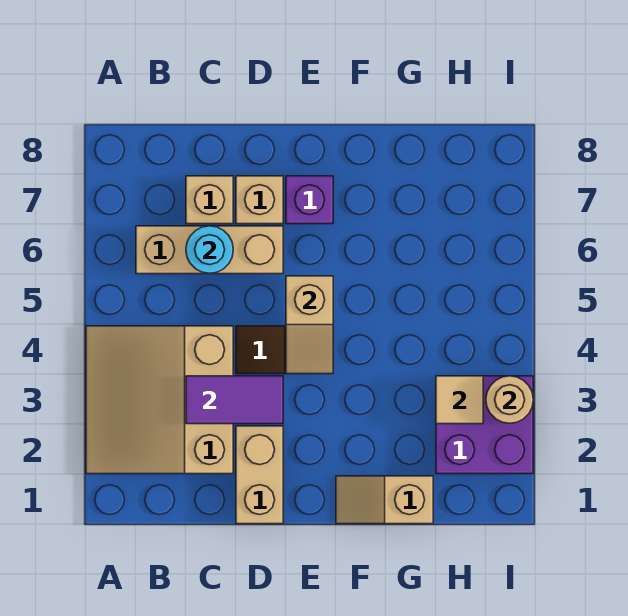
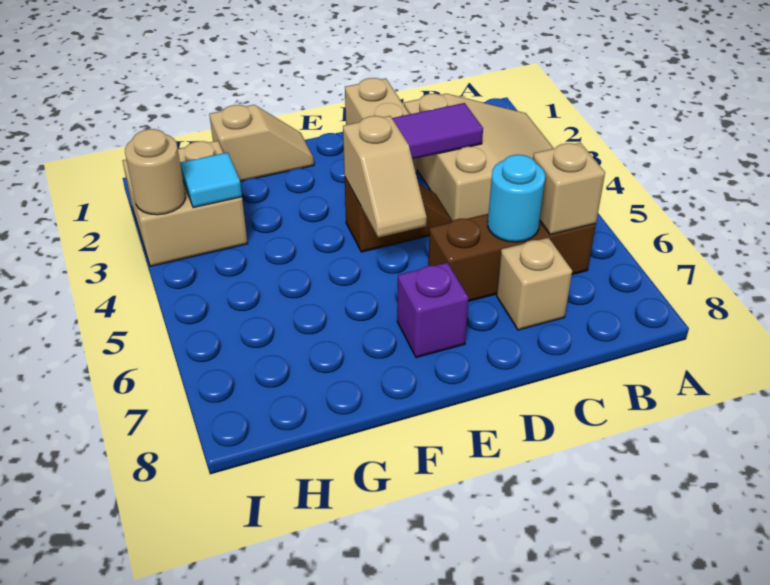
tan brick B6:D6 level 1 -> brown brick B6:D6 level 1
tan brick D7 level 1 -> tan brick B6 level 2
tan slope E4:E5 level 2 top 5 -> tan slope E4:E5 level 2 top 4
purple brick H2:I3 level 1 -> tan brick H2:I3 level 1
tan tile H3 level 2 -> cyan tile H3 level 2

